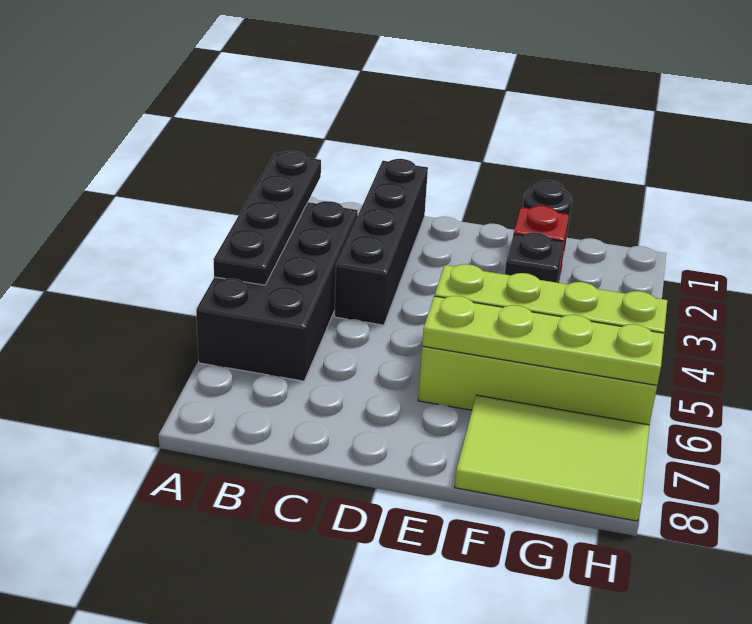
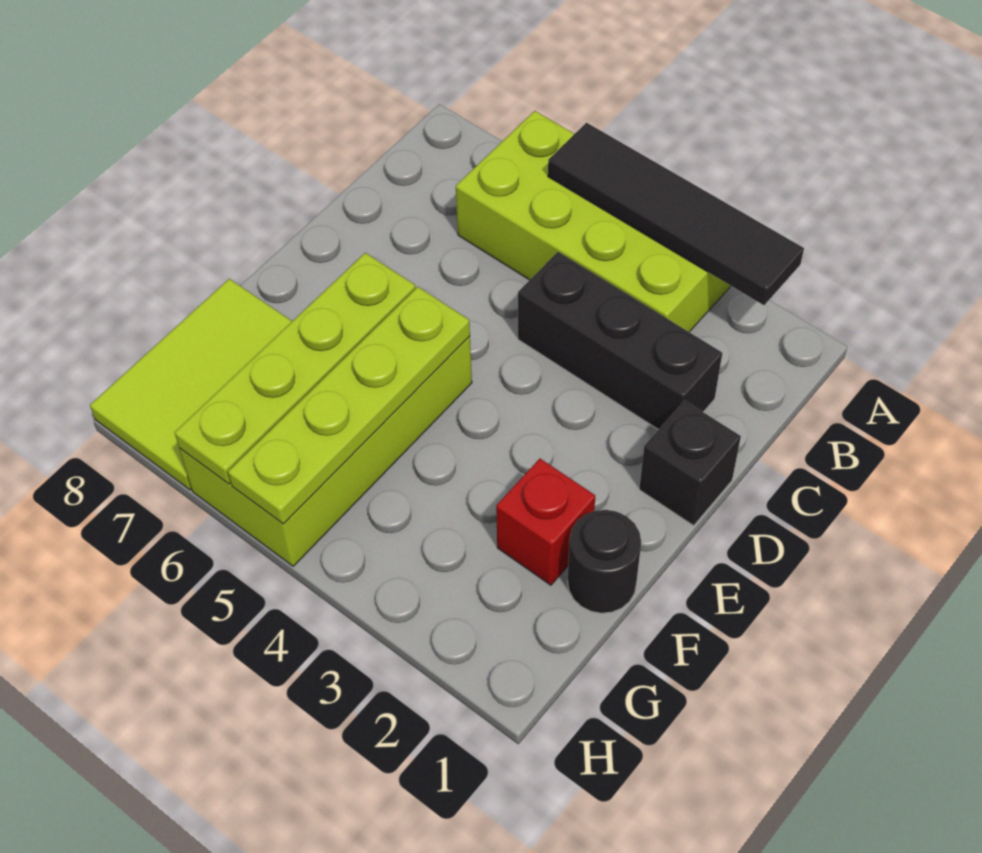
black plate A2:A5 level 2 -> black tile A2:A5 level 2
black brick A3:B6 level 1 -> lime brick A3:B6 level 1
black brick C1:C4 level 1 -> black brick C2:C4 level 1
black brick F3 level 1 -> black brick D1 level 1

